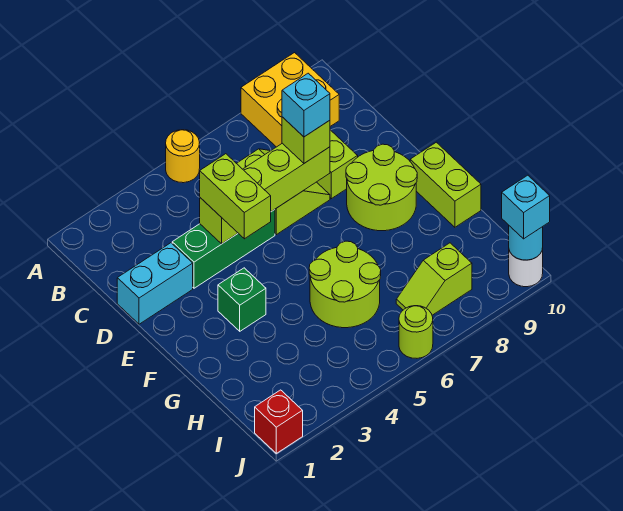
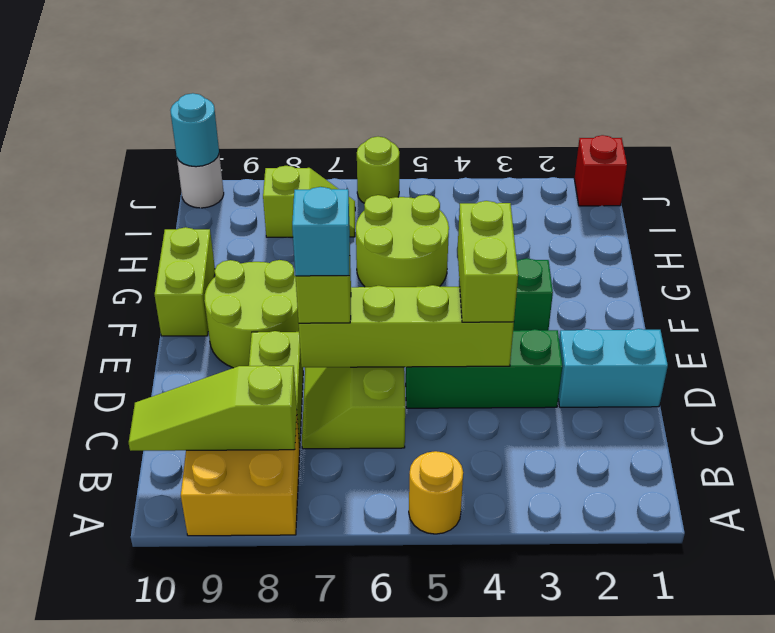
none -> lime slope B8:B10 level 2 top 8
cyan brick J10 level 3 -> none

